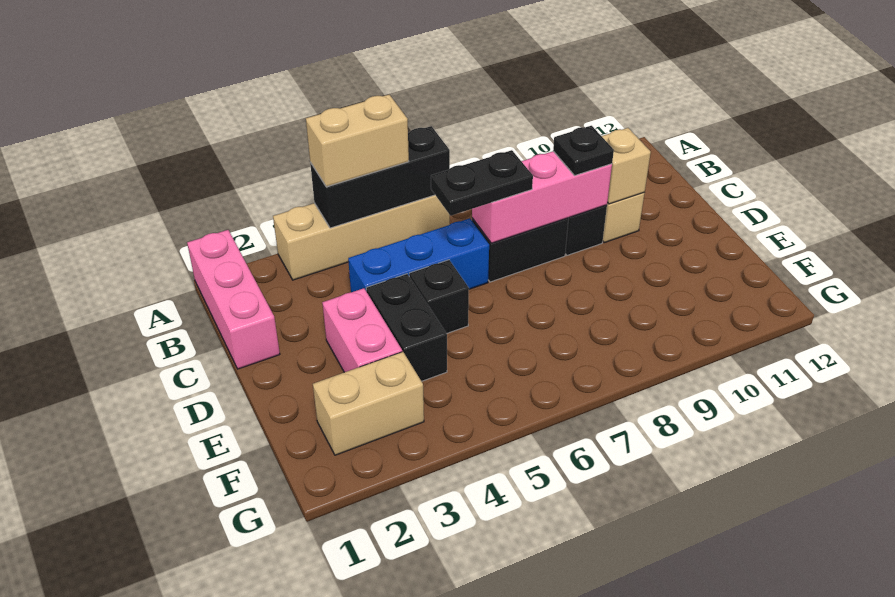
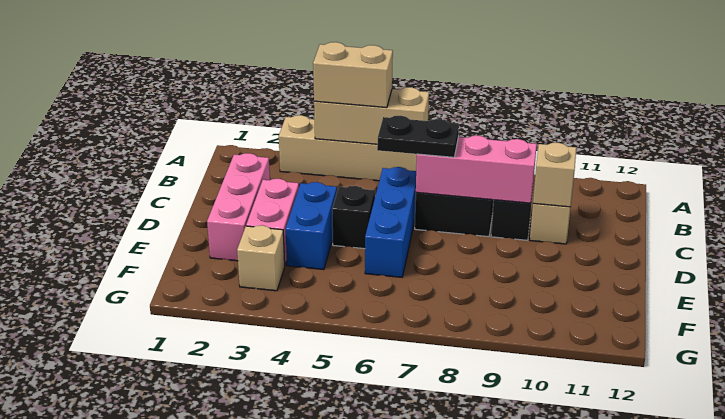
pink brick A1:C1 level 1 -> pink brick C2:E2 level 1
black brick A4:A6 level 2 -> tan brick A4:A6 level 2
blue brick C4:C6 level 1 -> blue brick C6:E6 level 1
black plate C9 level 3 -> none
black brick D4:E4 level 1 -> blue brick D4:E4 level 1
tan brick F2:F3 level 1 -> tan brick F3 level 1

